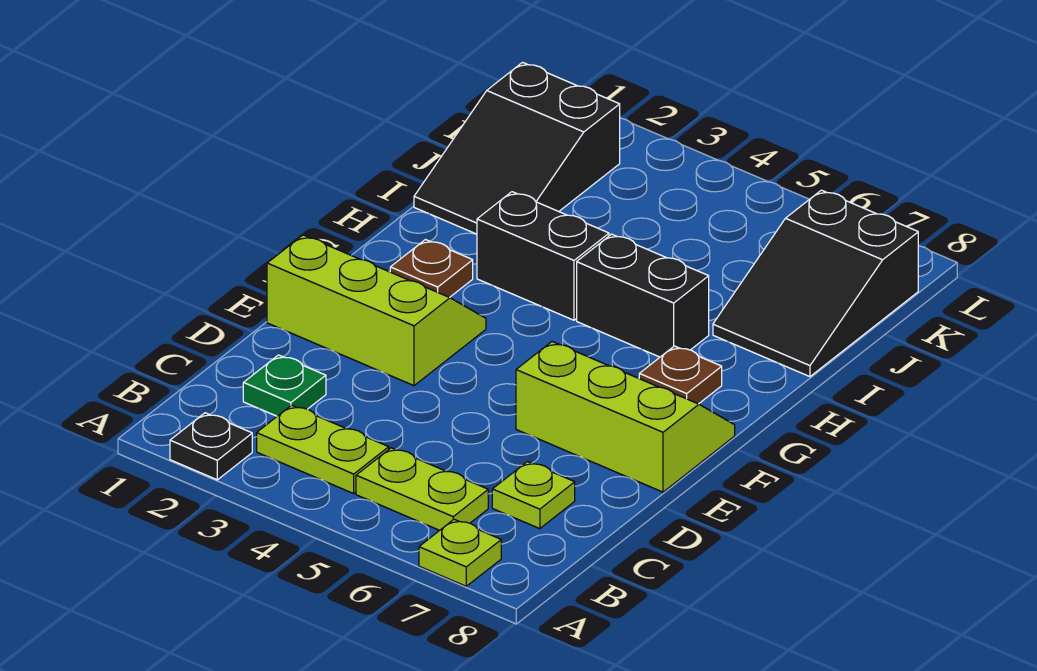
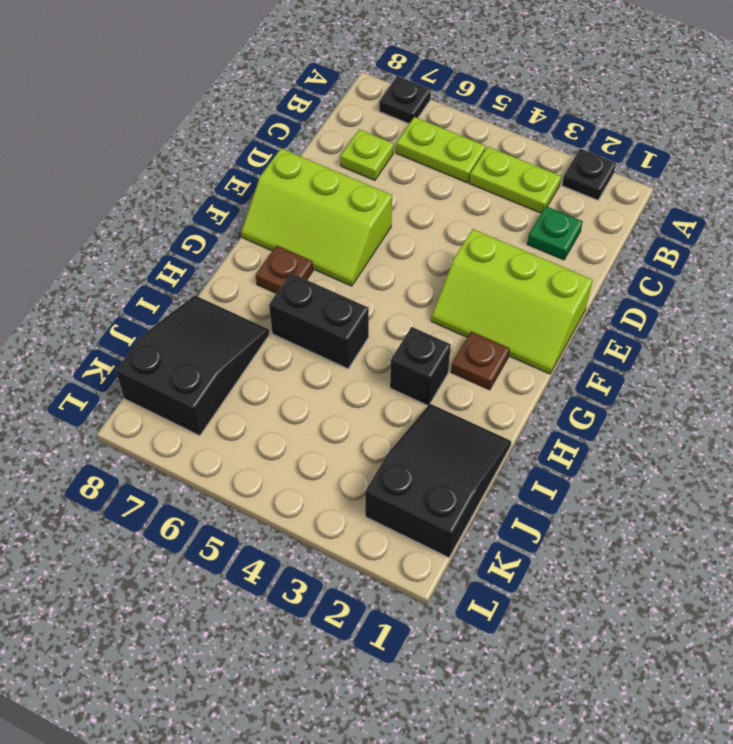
lime plate A7 level 1 -> black plate A7 level 1
black brick H3:H4 level 1 -> black brick H3 level 1

